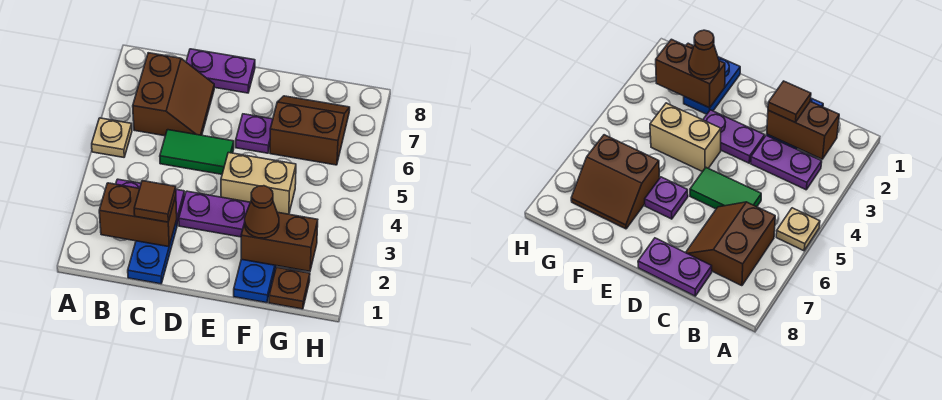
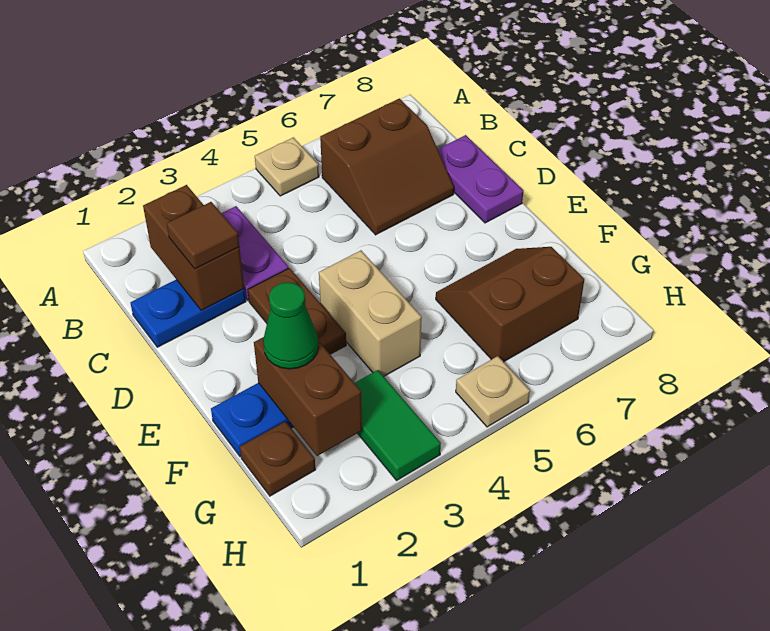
green tile C5:D5 level 1 -> green tile G3:H3 level 1
purple plate D3:E3 level 1 -> brown plate D3:E3 level 1
purple plate E6 level 1 -> none
brown cone F2 level 3 -> green cone F2 level 3
brown slope F6:G7 level 1 top 6 -> brown slope F6:G7 level 1 top G
none -> tan plate H5 level 1

